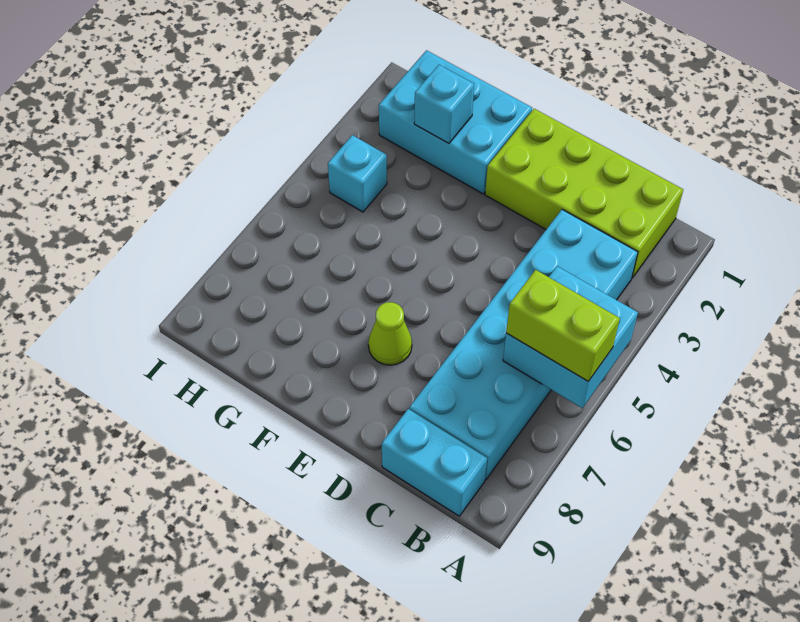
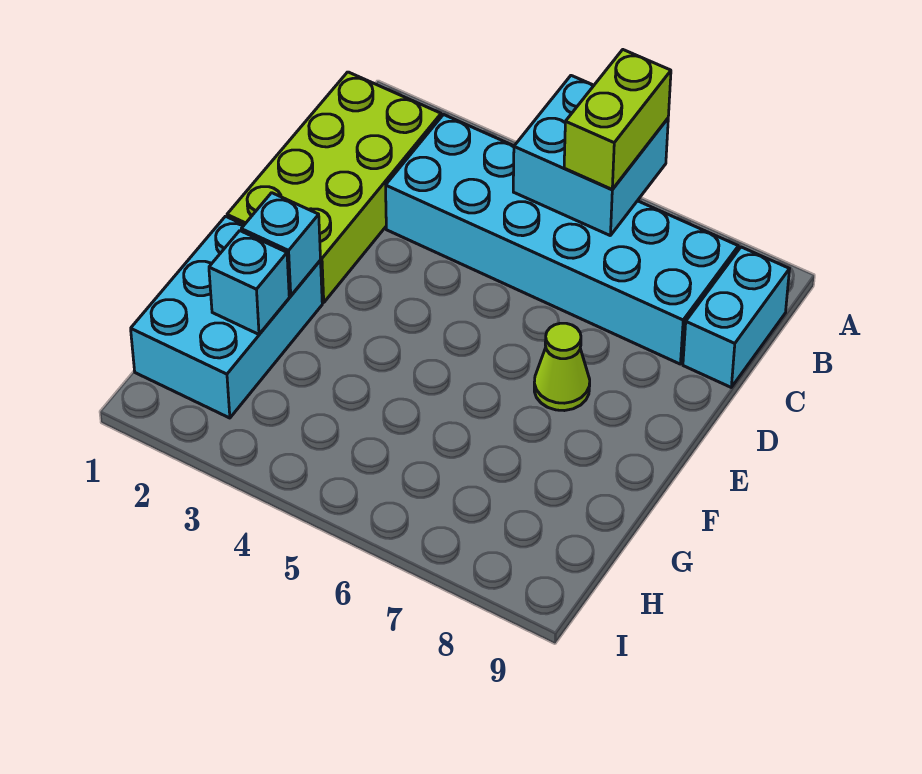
cyan brick H4 level 1 -> cyan brick F2 level 2

